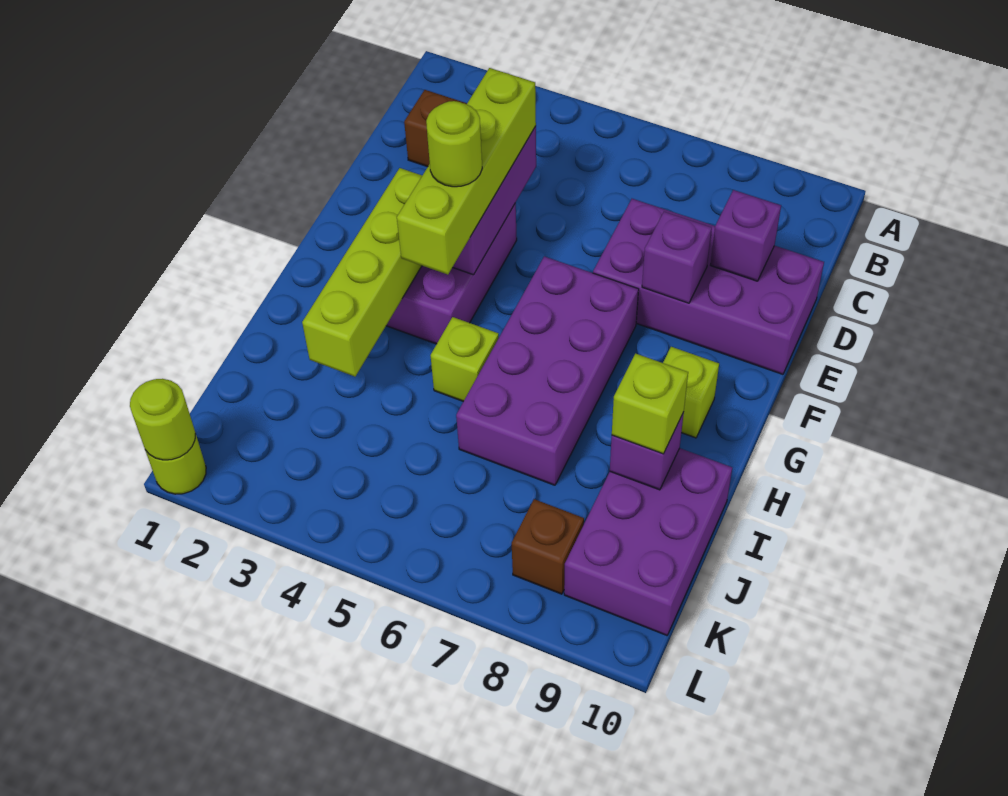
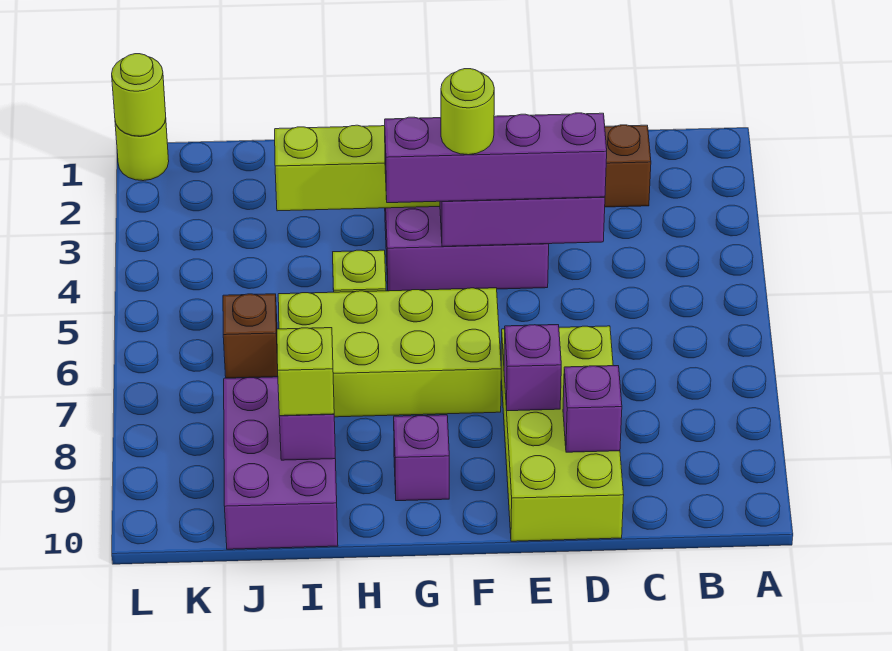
lime brick D4:G4 level 3 -> purple brick D4:G4 level 3
purple brick D7:E10 level 1 -> lime brick D7:E10 level 1
purple brick F6:I7 level 1 -> lime brick F6:I7 level 1
lime brick G9 level 1 -> purple brick G9 level 1
purple brick I9:K10 level 1 -> purple brick I8:J10 level 1
brown brick K8 level 1 -> brown brick J6 level 1

